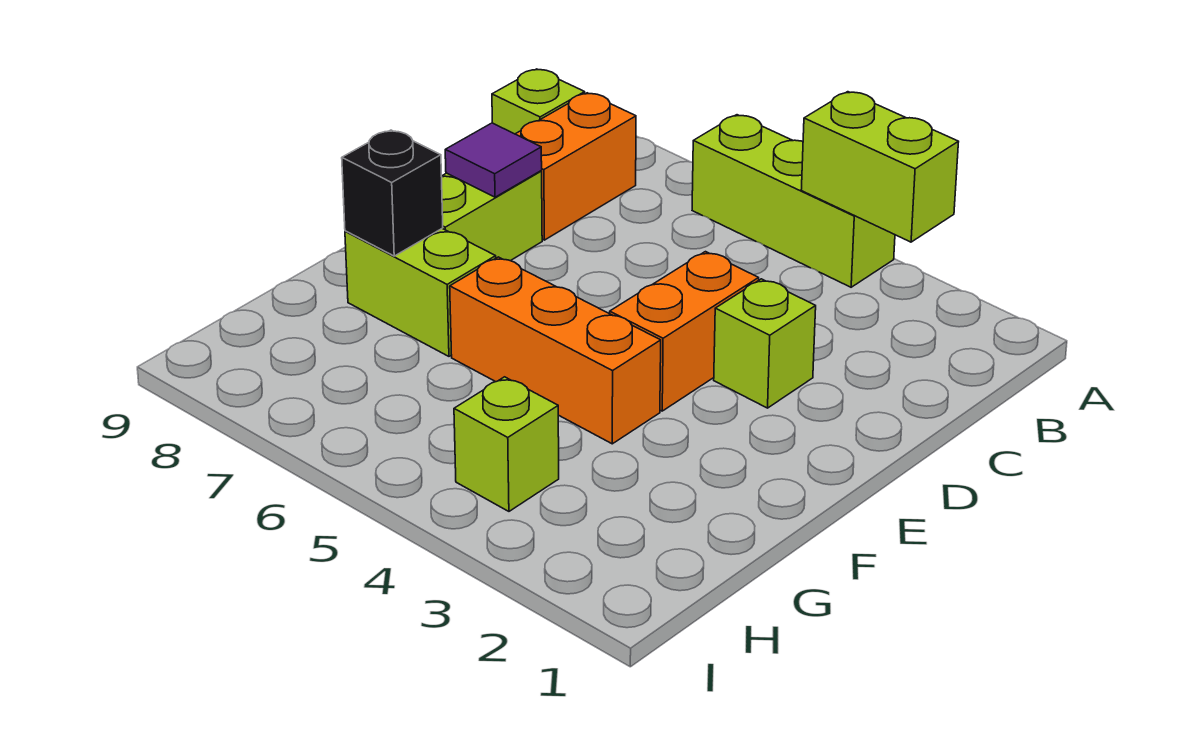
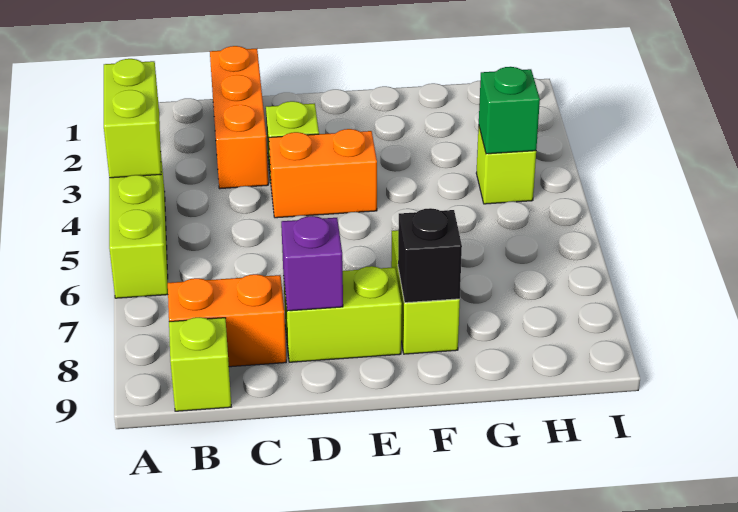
purple tile D8 level 2 -> purple brick D8 level 2
orange brick F4:F6 level 1 -> orange brick C1:C3 level 1
none -> green brick H4 level 2

